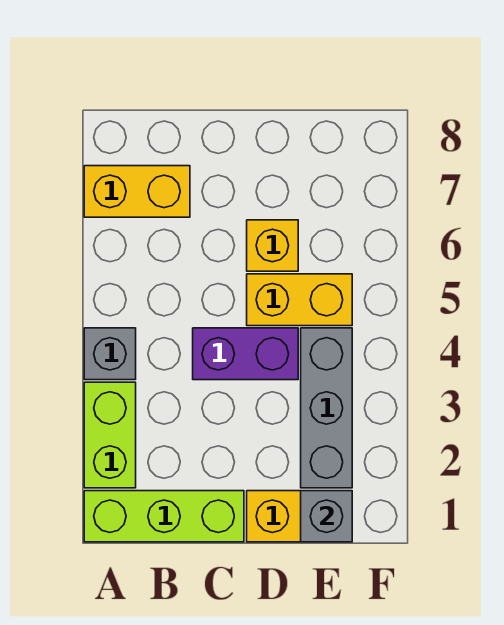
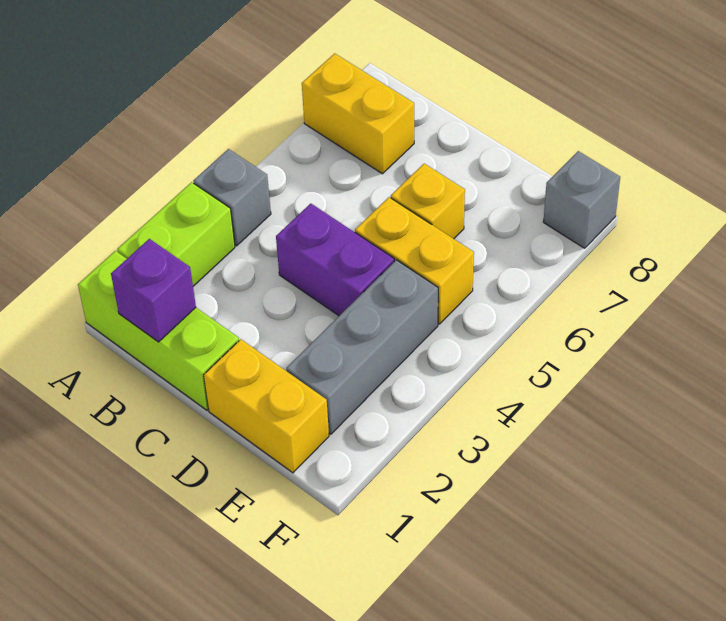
none -> purple brick B1 level 2
grey brick E1 level 2 -> grey brick F8 level 1

